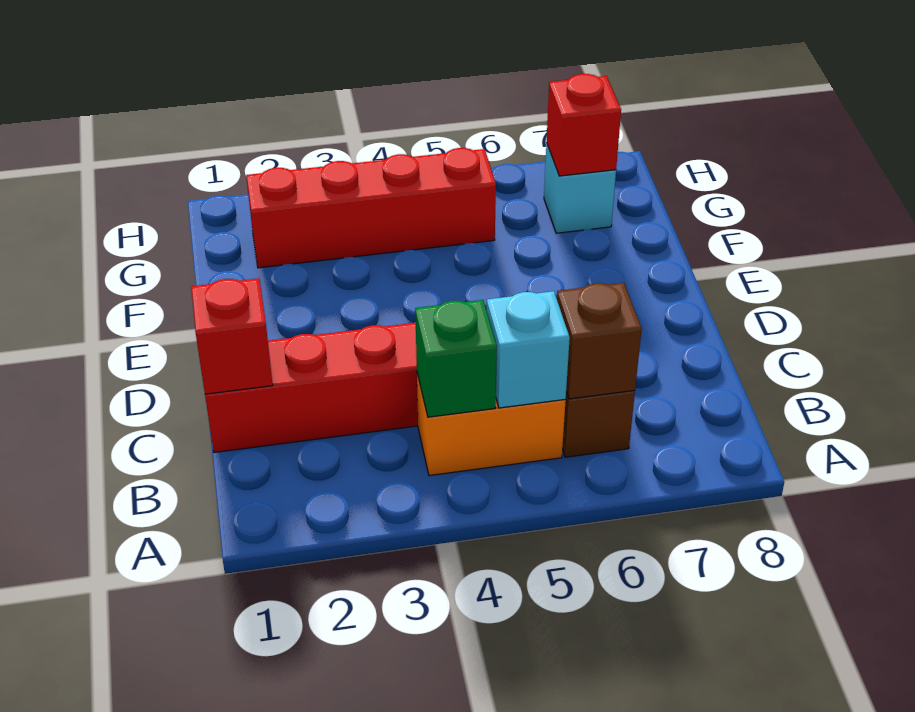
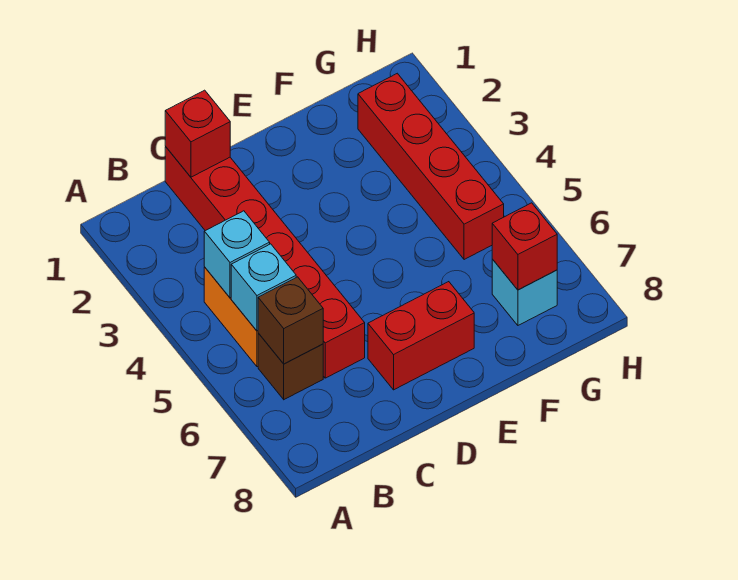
green brick B4 level 2 -> cyan brick B4 level 2
none -> red brick D7:E7 level 1

